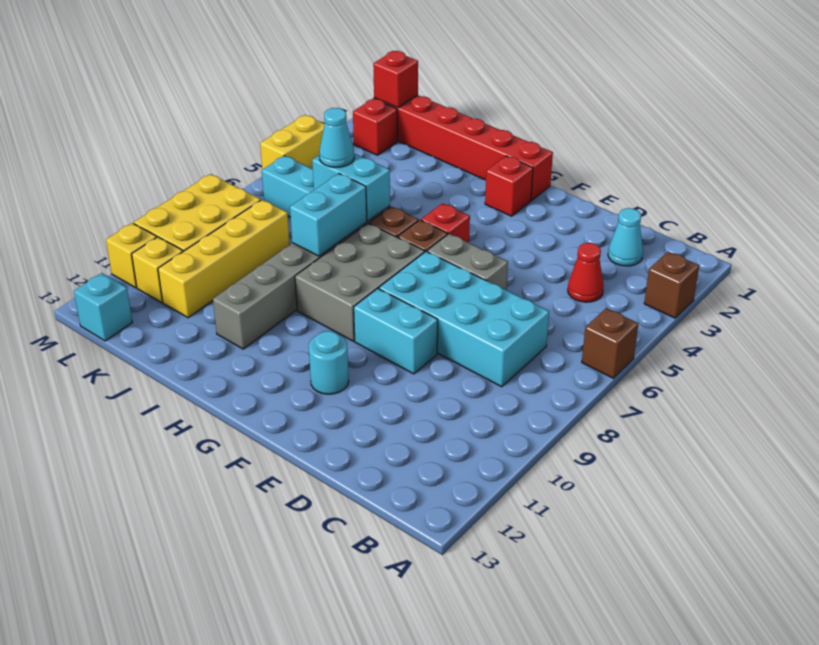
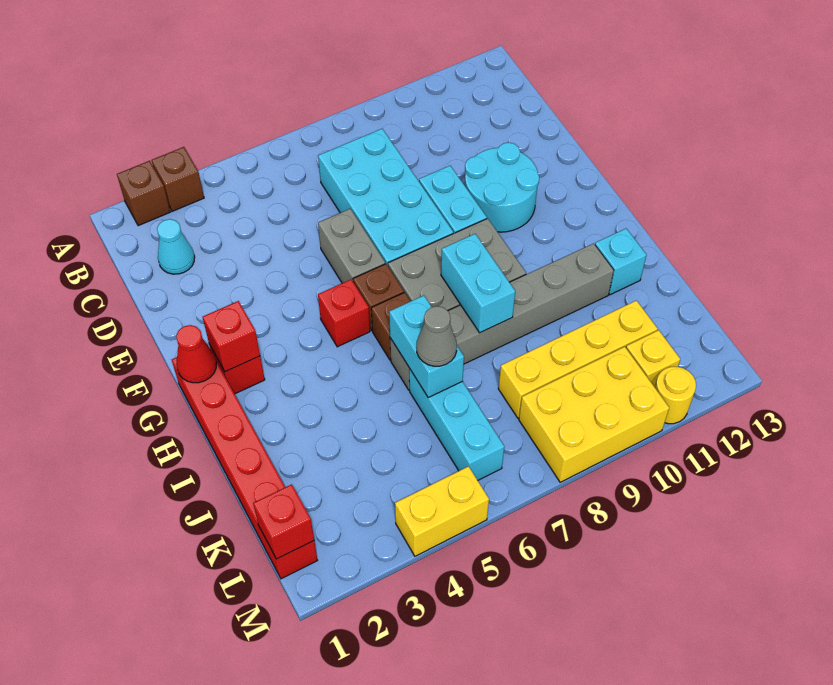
brown brick A6 level 1 -> brown brick A2 level 1
red cone C4 level 1 -> red cone G1 level 2
cyan round brick F11 level 1 -> cyan round brick E10:F11 level 1
cyan brick I7:I8 level 2 -> cyan brick H8:I8 level 2
cyan cone J6 level 3 -> grey cone J6 level 3
red brick L2 level 1 -> red brick G2 level 2
cyan brick L13 level 1 -> cyan brick I12 level 1
yellow brick M11 level 1 -> yellow round brick M11 level 1

